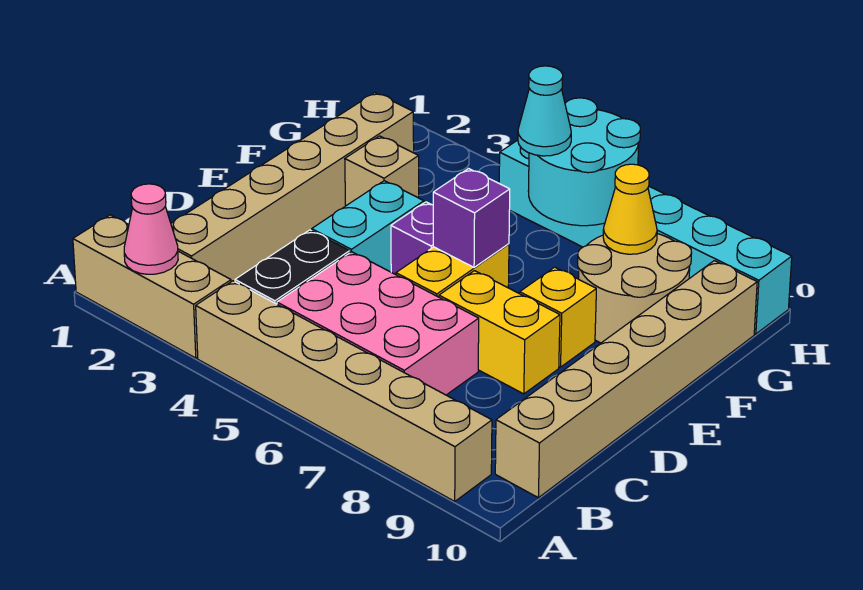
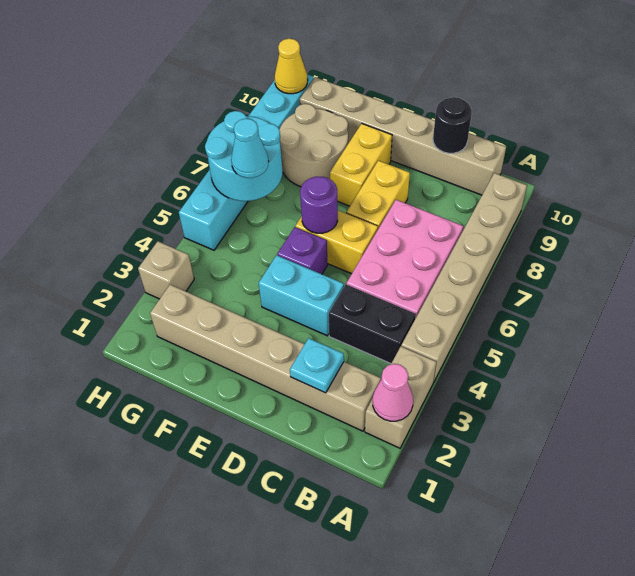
tan brick A1:A3 level 1 -> tan brick A2:A3 level 1
none -> cyan plate C2 level 2
none -> black round brick C10 level 2
purple brick E6 level 2 -> purple round brick E6 level 2
yellow brick E8 level 1 -> yellow brick E8:E9 level 1
tan brick F3 level 1 -> tan brick H3 level 1
yellow cone G8 level 2 -> yellow cone H10 level 2

